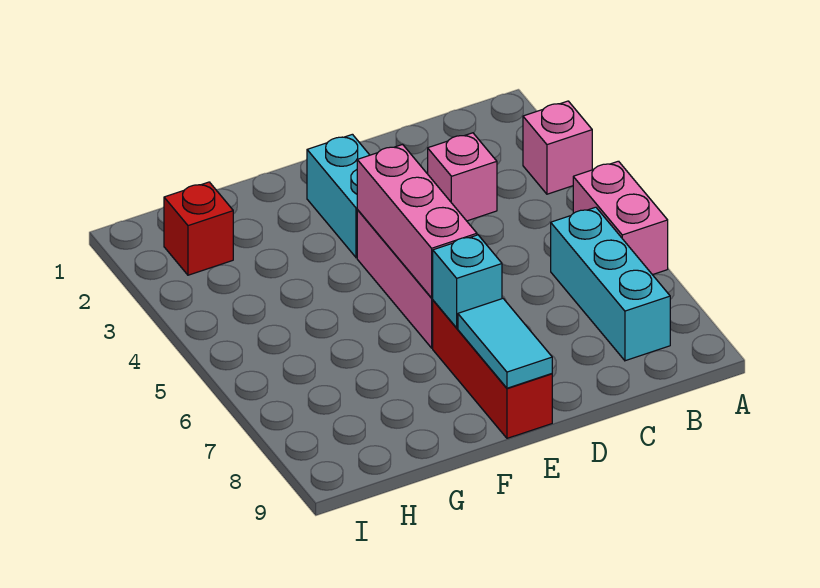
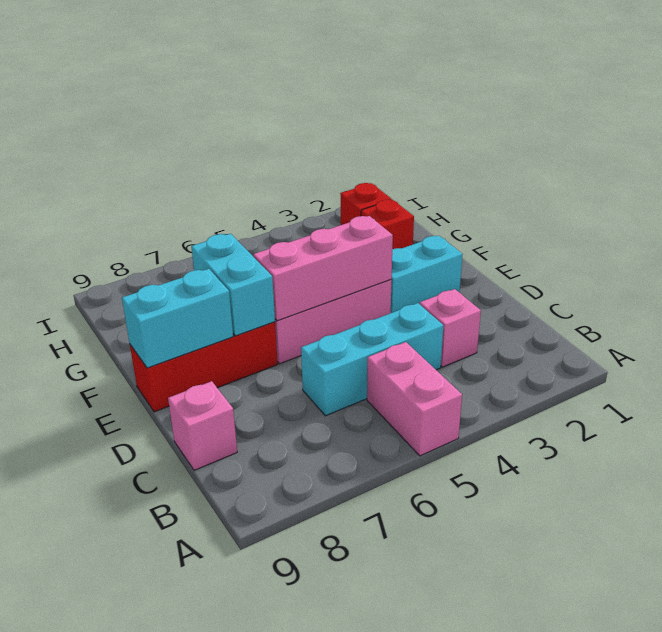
pink brick A3 level 1 -> pink brick C9 level 1
pink brick A5:A6 level 1 -> pink brick A5:B5 level 1
cyan brick B6:B8 level 1 -> cyan brick C4:C6 level 1
cyan brick E7 level 2 -> cyan brick E7:F7 level 2
cyan tile E8:E9 level 2 -> cyan brick E8:E9 level 2
none -> red brick G2 level 1

